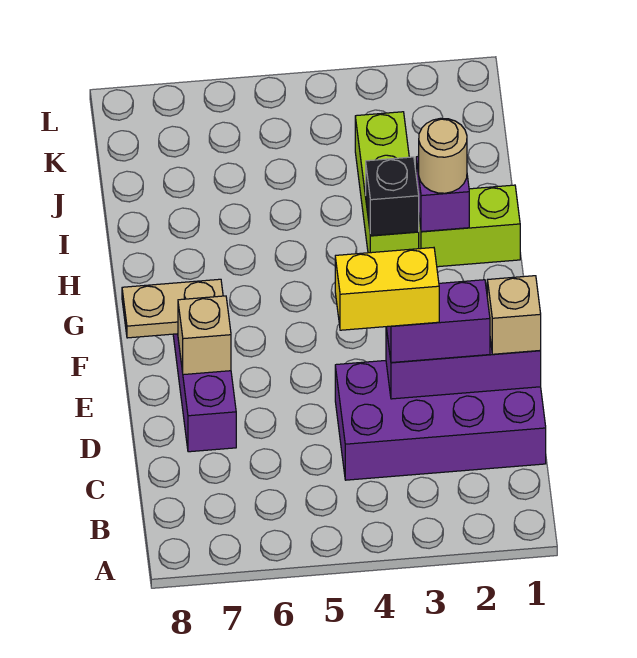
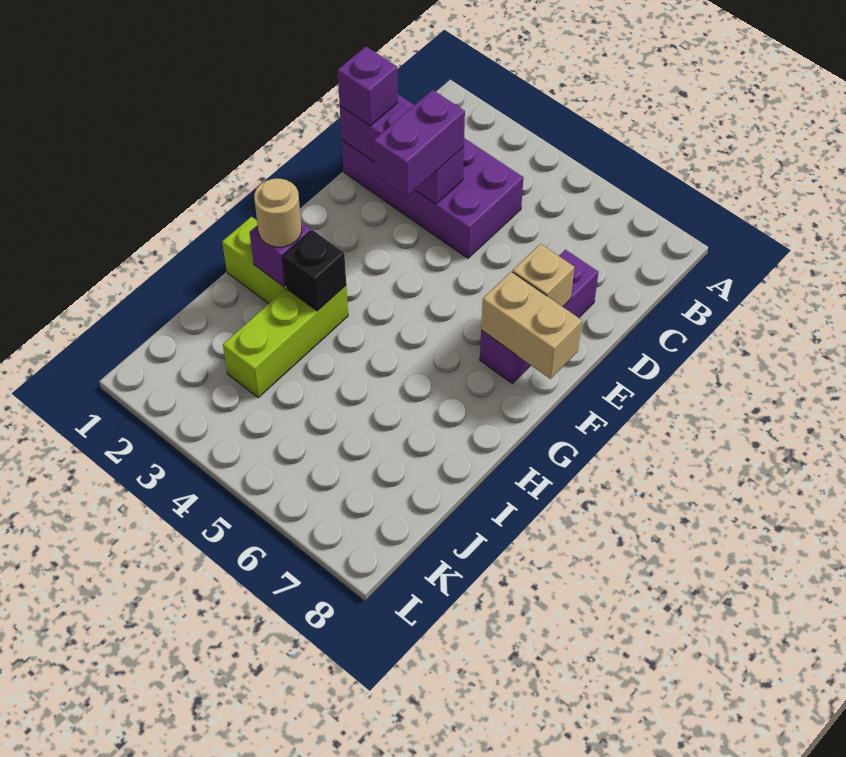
tan brick D1 level 3 -> purple brick D1 level 3
purple brick D2:D3 level 3 -> purple brick D3:E3 level 3
yellow brick D3:D4 level 4 -> none
tan plate F7:F8 level 2 -> tan brick F7:F8 level 2

